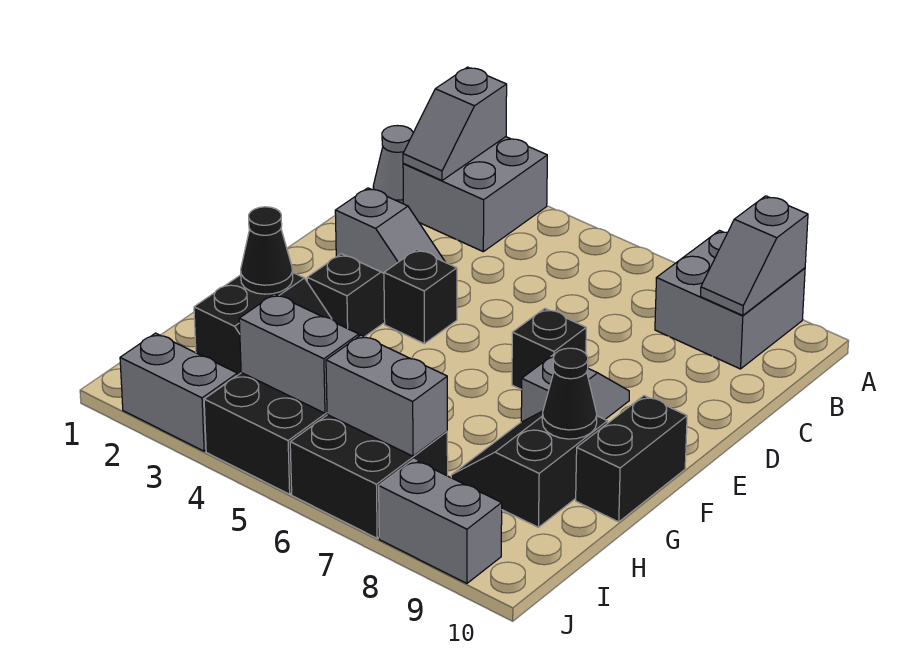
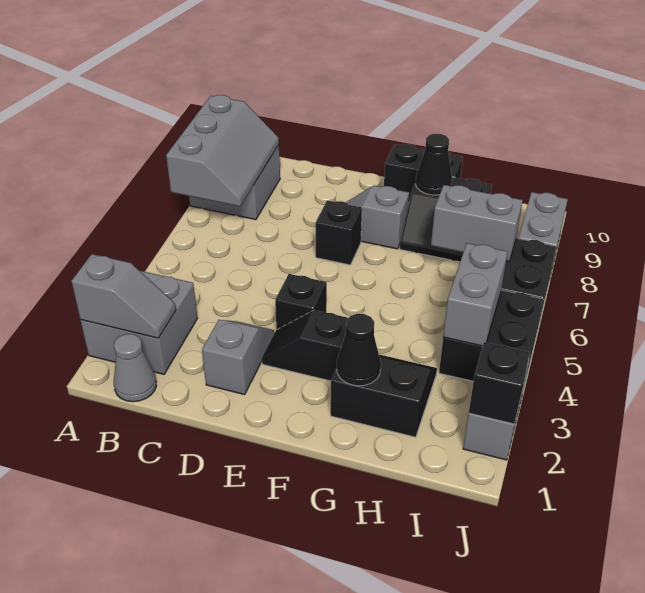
grey slope A9:B9 level 2 top A -> grey slope A7:B9 level 2 top A
grey brick I6:I7 level 2 -> grey brick H7:I7 level 2
none -> black brick J2 level 2

